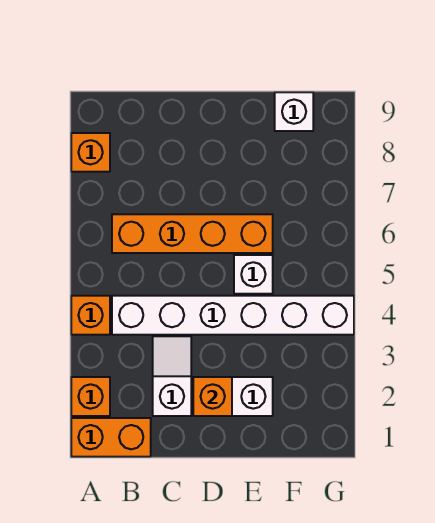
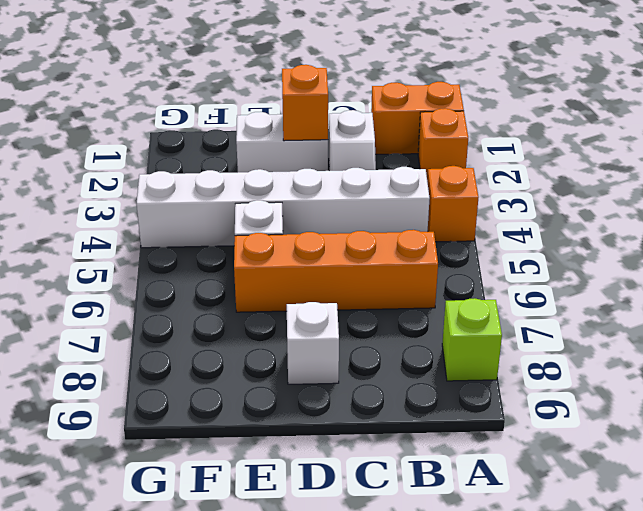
orange brick A8 level 1 -> lime brick A8 level 1
white brick F9 level 1 -> white brick D8 level 1

